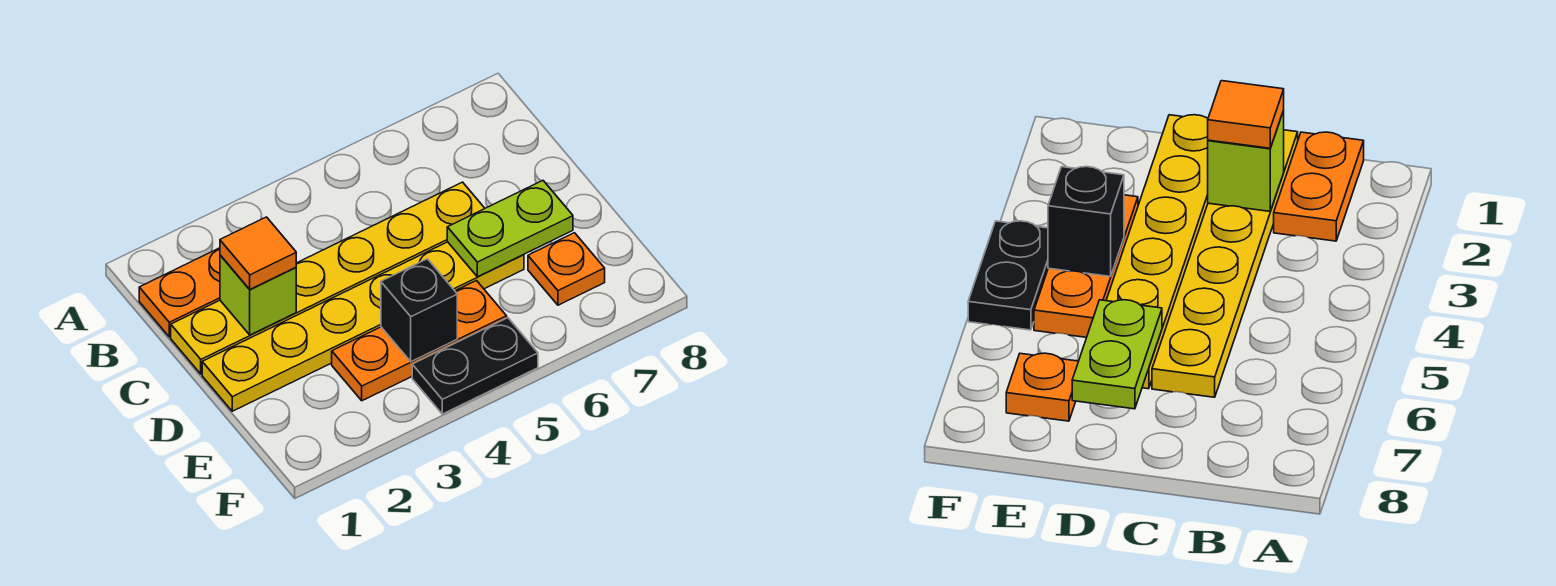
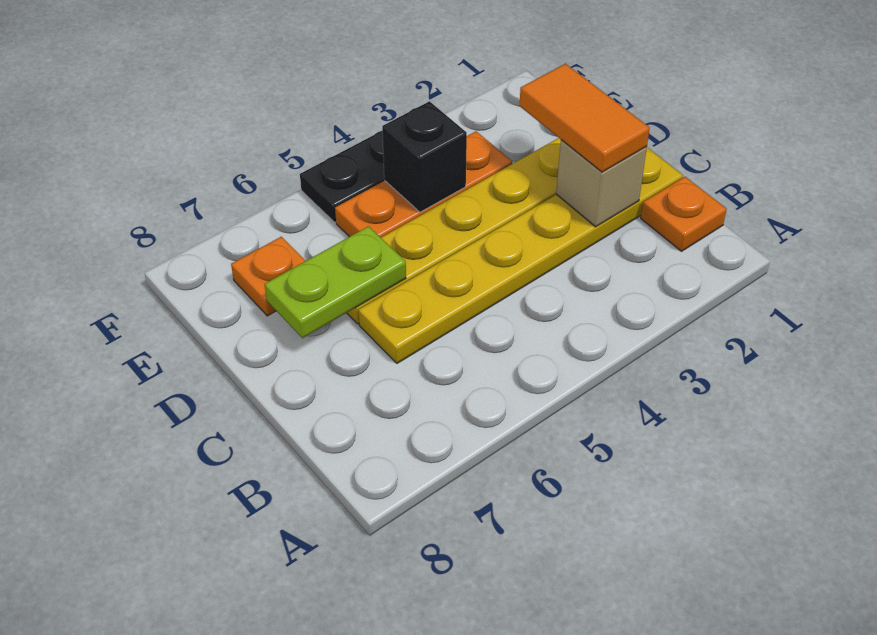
orange plate B1:B2 level 1 -> orange plate B1 level 1
lime brick C2 level 2 -> tan brick C2 level 2
orange tile C2 level 3 -> orange tile C2:D2 level 3

